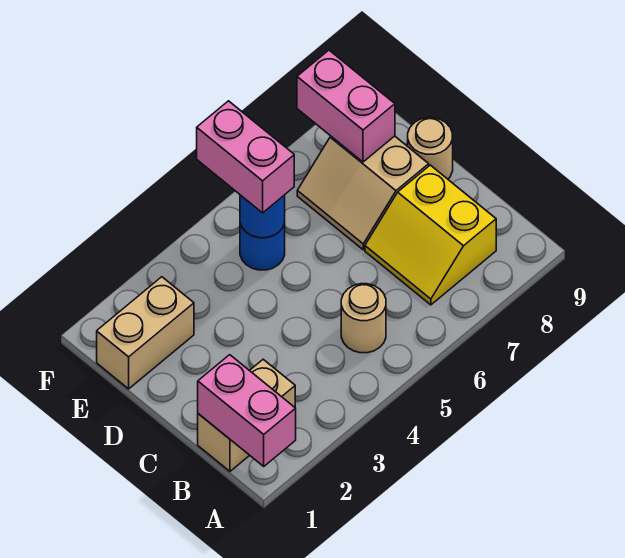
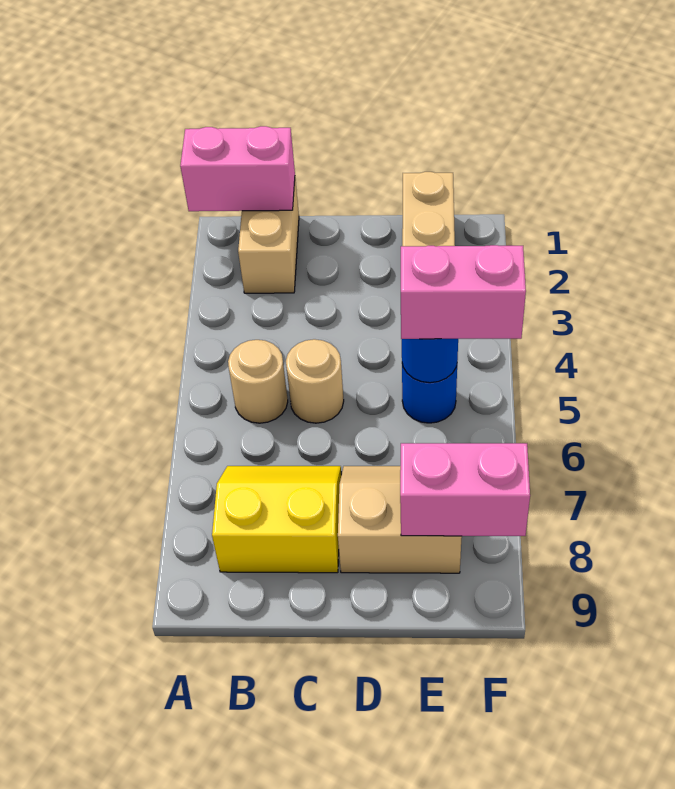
tan round brick D9 level 1 -> tan round brick C5 level 1

